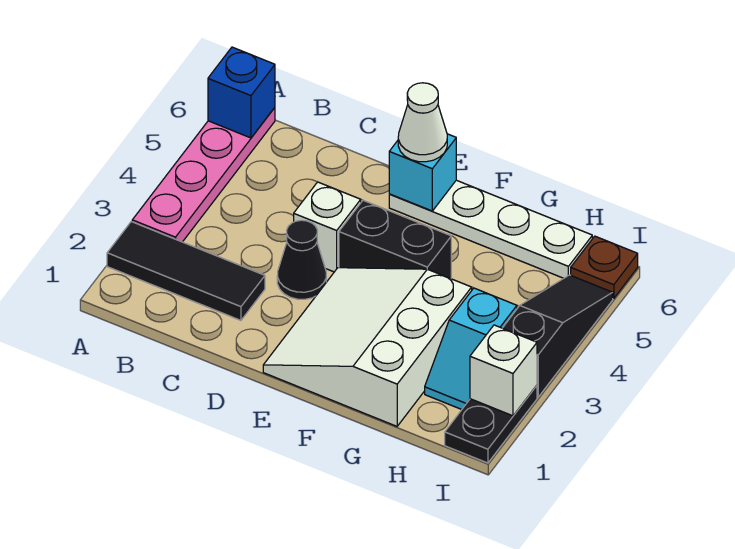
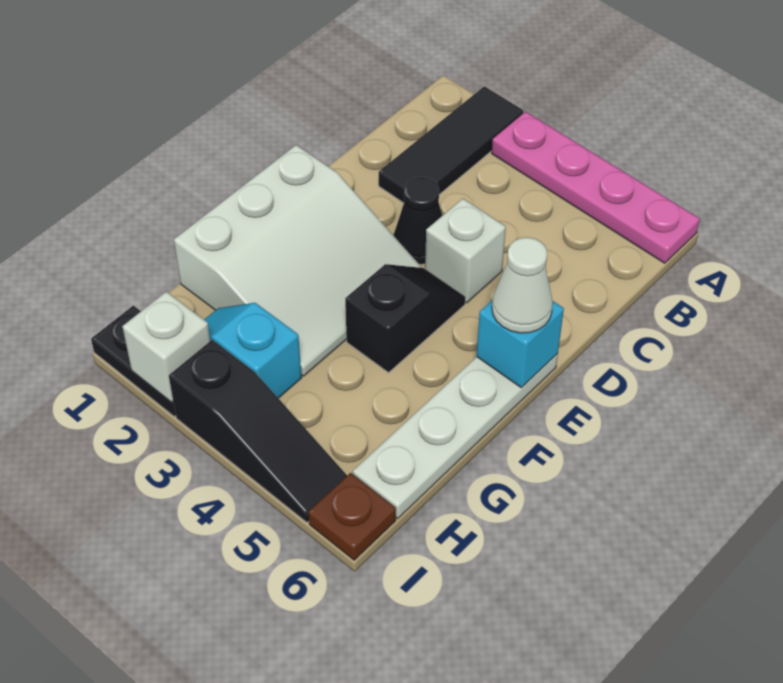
blue brick A6 level 2 -> none
white slope E1:G3 level 1 top G -> white slope E1:G3 level 1 top 1
black brick E4:F4 level 1 -> black slope E4:F4 level 1 top F

